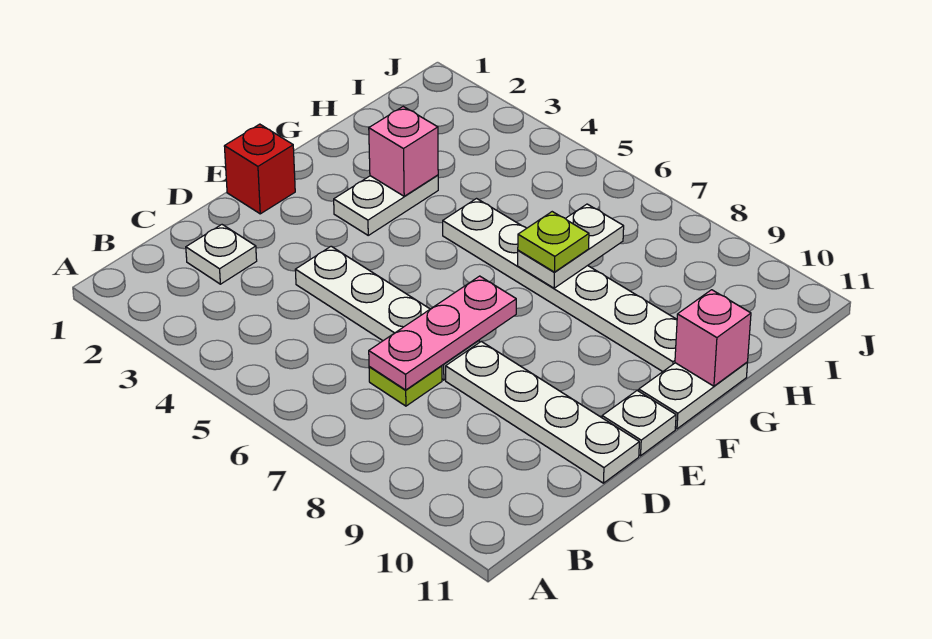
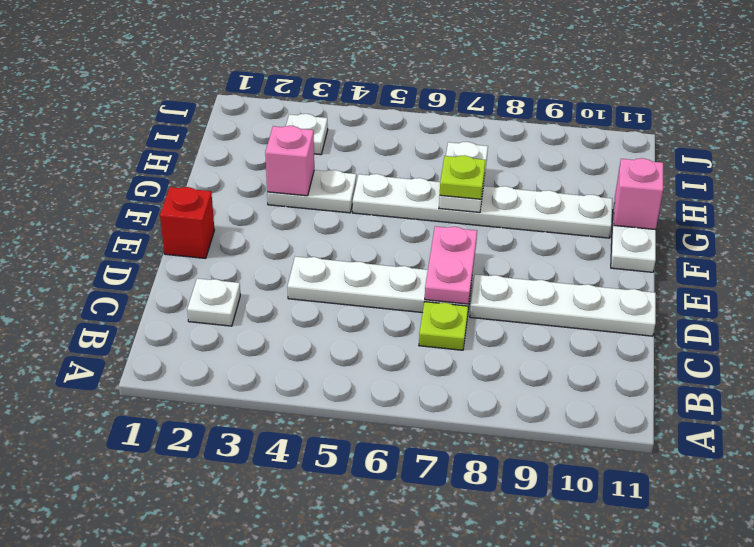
pink plate C7:E7 level 2 -> pink plate D7:E7 level 2
white plate E11 level 1 -> white plate I3 level 1
white plate F3:G3 level 1 -> white plate G3:G4 level 1

